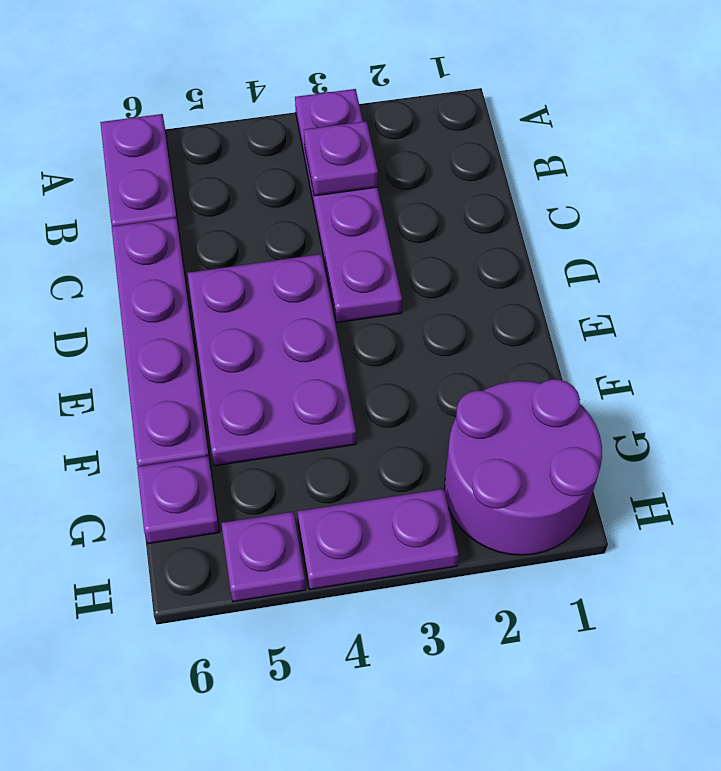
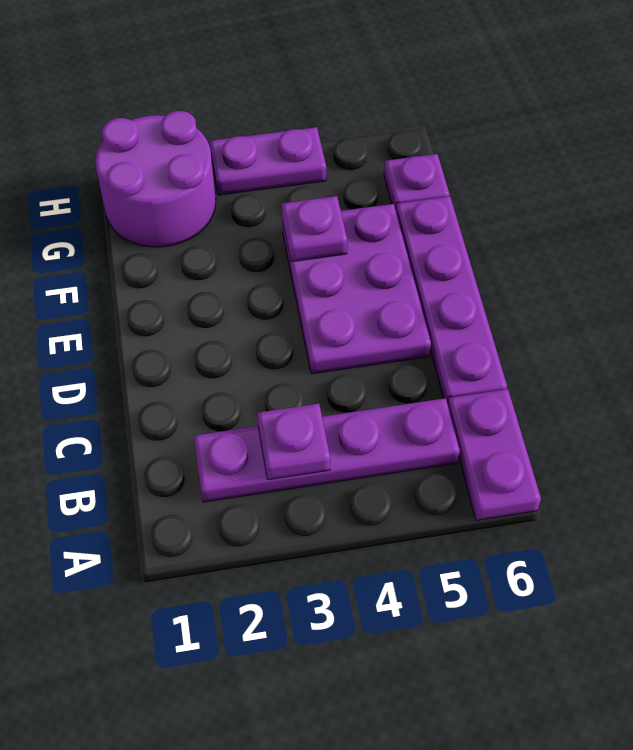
purple plate A3:D3 level 1 -> purple plate B2:B5 level 1
purple plate H5 level 1 -> purple plate F4 level 2

